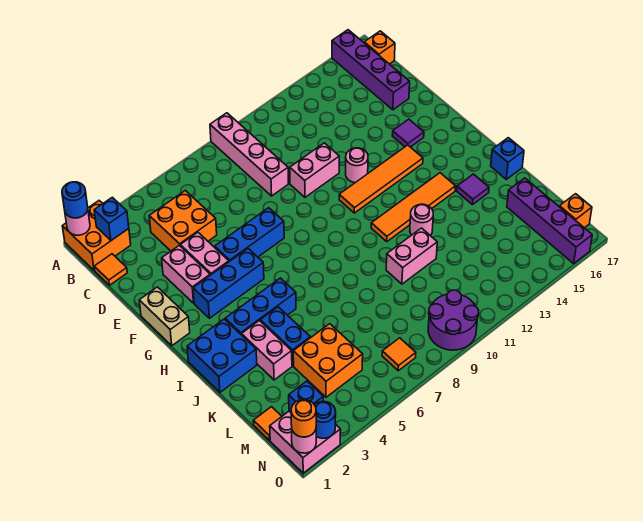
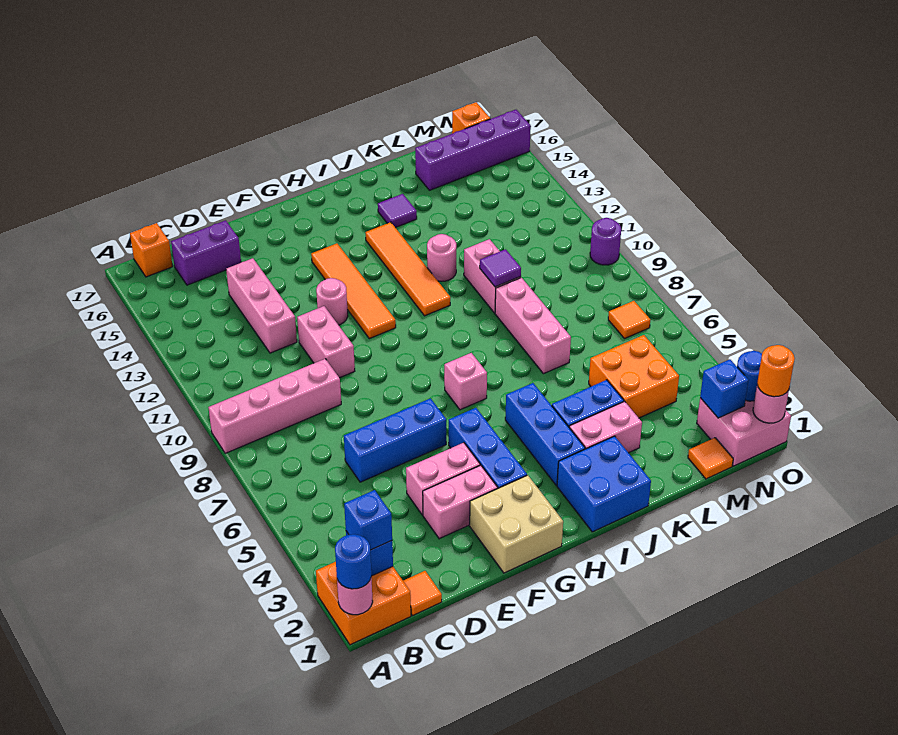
purple brick A16:D16 level 1 -> purple brick C16:D16 level 1
orange brick C4:D5 level 1 -> none
none -> pink brick D12:D14 level 1
tan brick F1:G1 level 1 -> tan brick F1:G2 level 1
blue brick F5:F7 level 1 -> blue brick D6:F6 level 1
purple tile F15 level 1 -> purple tile K10 level 2
none -> pink brick H7 level 1
blue brick J17 level 1 -> blue brick B2 level 3
none -> pink brick K7:K9 level 1
purple round brick N9:O10 level 1 -> purple round brick O10 level 1

